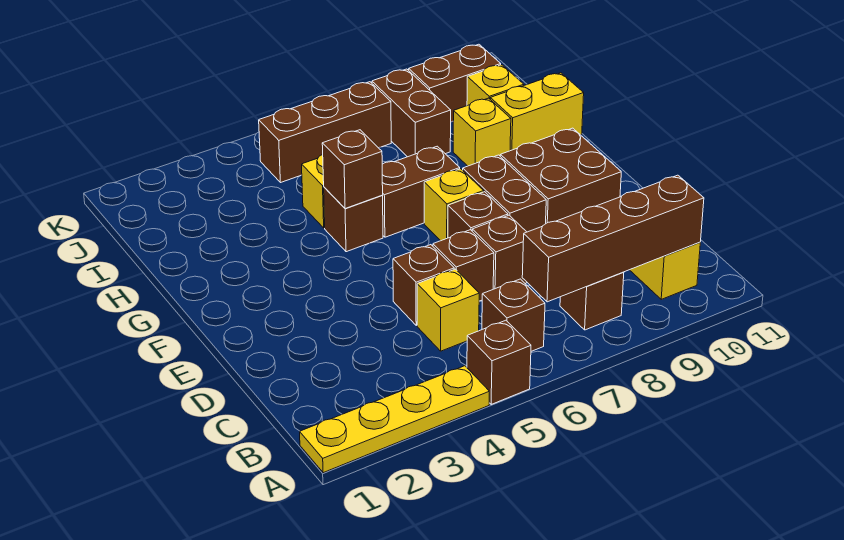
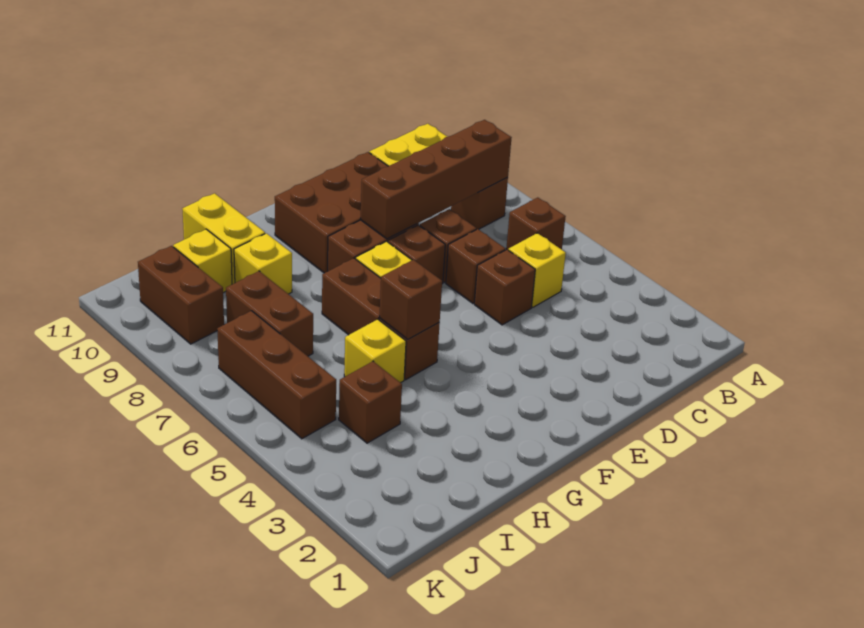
yellow plate A1:A4 level 1 -> none
brown brick A5 level 1 -> brown brick I4 level 1
brown brick B7:B10 level 2 -> brown brick B8:E8 level 2
brown brick E9:F10 level 1 -> brown brick D9:F10 level 1
brown brick I8:J8 level 1 -> brown brick I7:I8 level 1

